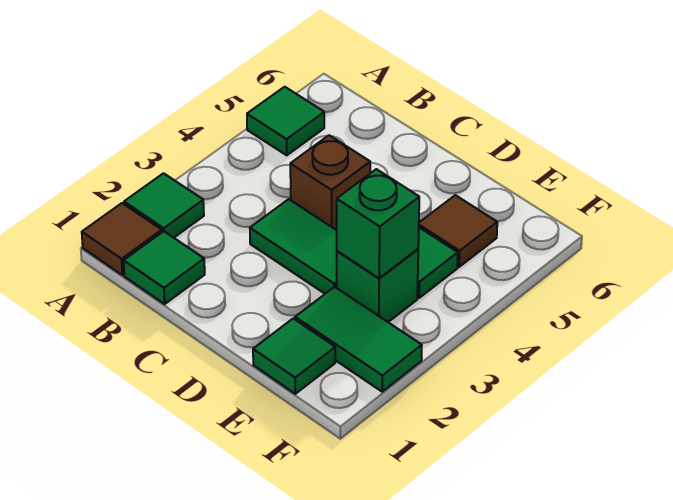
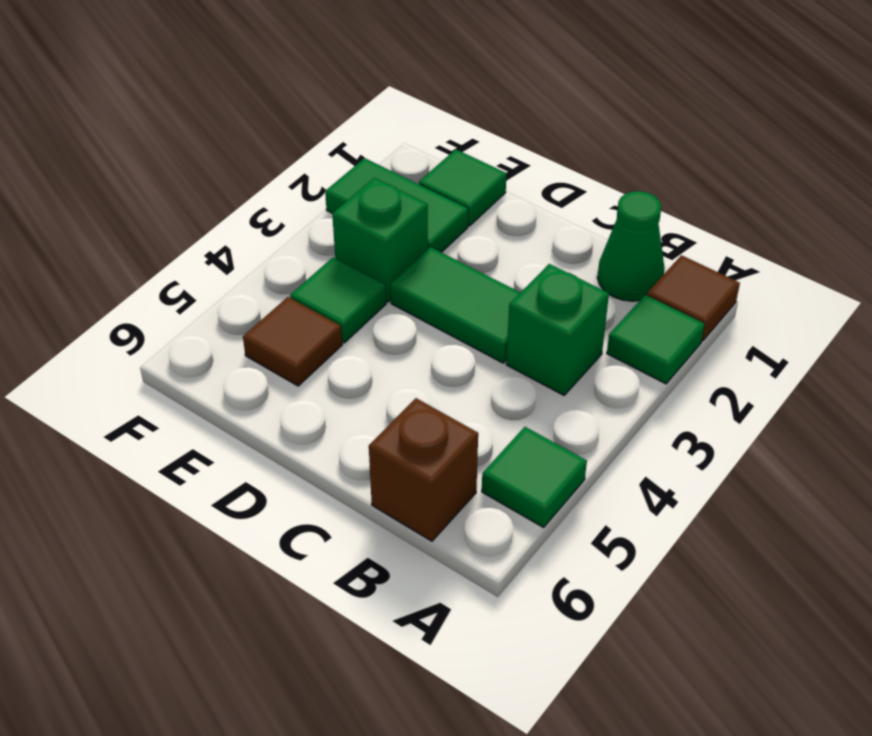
green tile B1 level 1 -> green cone B1 level 1
brown brick C4 level 1 -> brown brick B6 level 1
green brick E3 level 2 -> green brick B3 level 1

